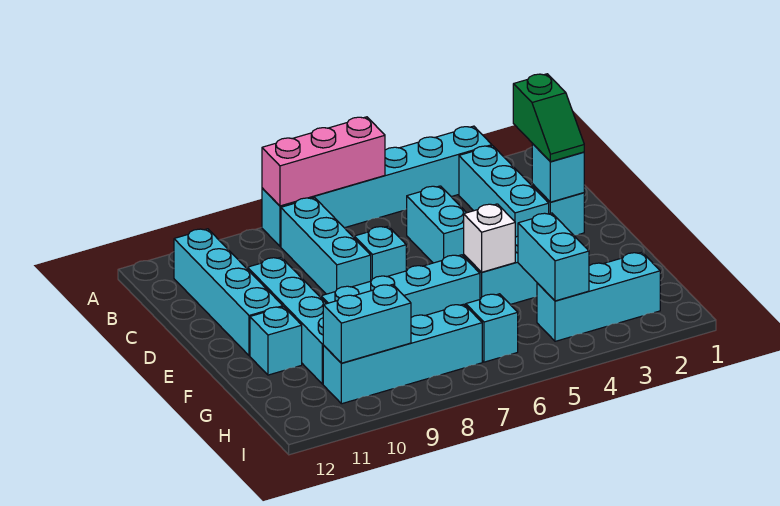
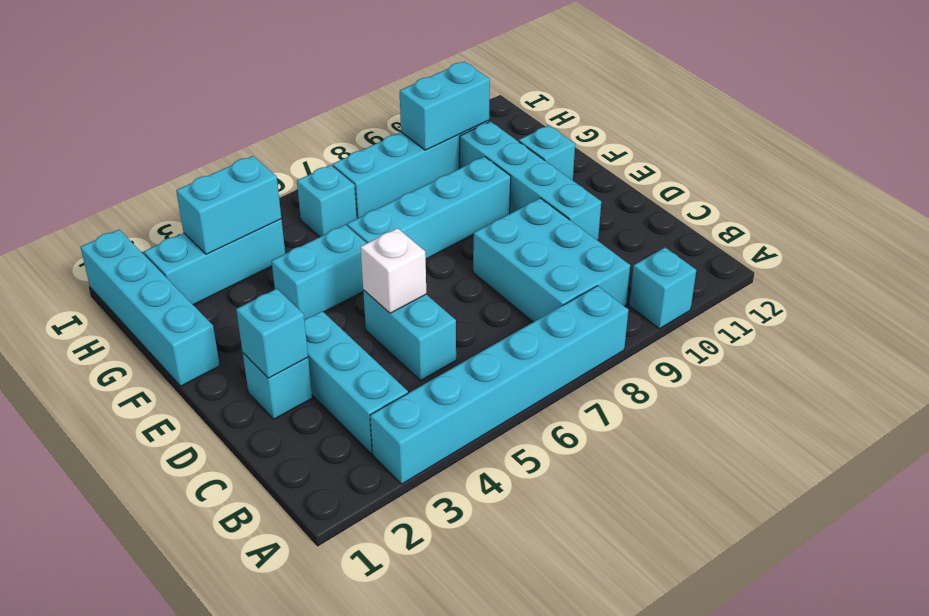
pink brick A6:A8 level 2 -> none
cyan brick B8:D8 level 1 -> cyan brick B8:D9 level 1
cyan brick B11:E11 level 1 -> cyan brick F1:I1 level 1
green slope C2:D2 level 3 top C -> none
cyan brick D7 level 1 -> cyan brick A10 level 1
white brick F5 level 2 -> white brick D5 level 2
cyan brick G4:H4 level 2 -> cyan brick H3:H4 level 2

